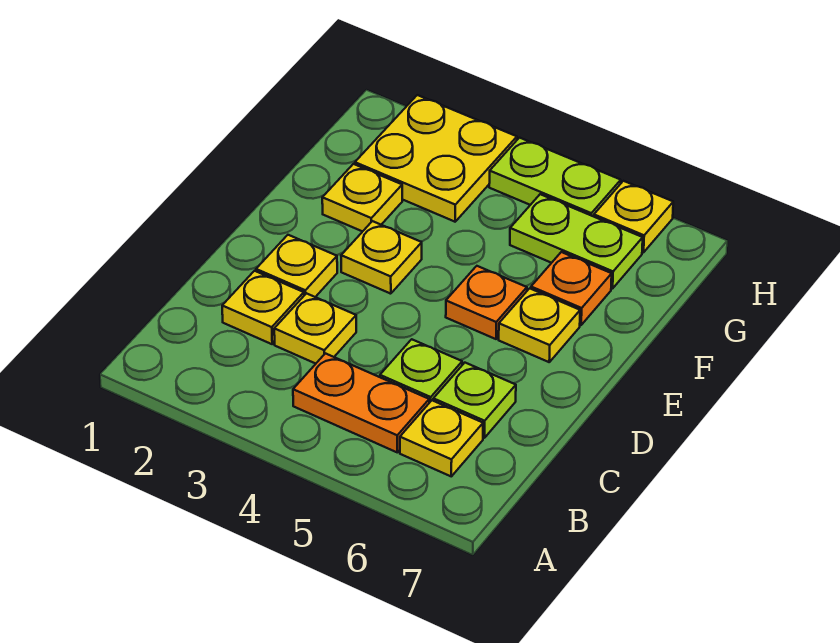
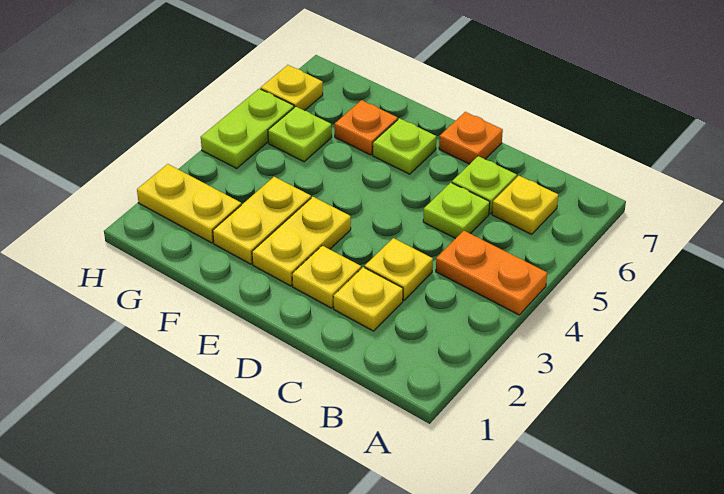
orange plate B4:B5 level 1 -> orange plate A4:B4 level 1
yellow plate E3 level 1 -> yellow plate E2:E3 level 1
orange plate E5 level 1 -> orange plate D7 level 1
yellow plate E6 level 1 -> lime plate E6 level 1
yellow plate F2 level 1 -> yellow plate F2:F3 level 1
yellow plate G2:H3 level 1 -> yellow plate G2:H2 level 1
lime plate G5:G6 level 1 -> lime plate G5 level 1

